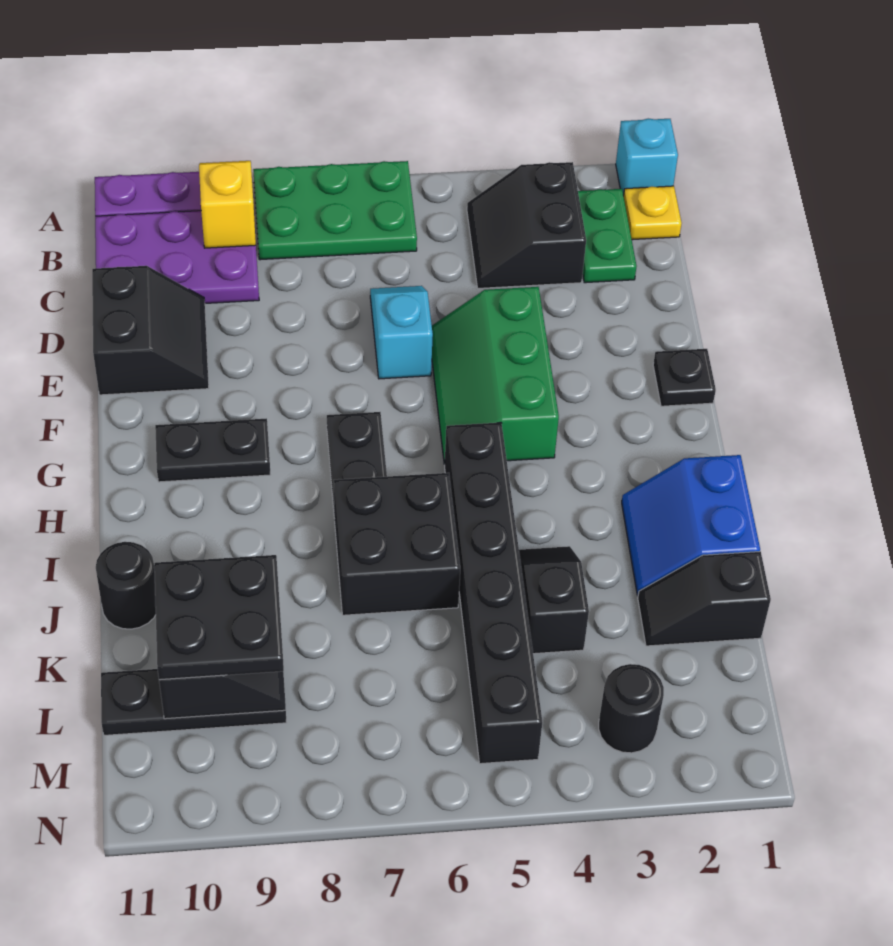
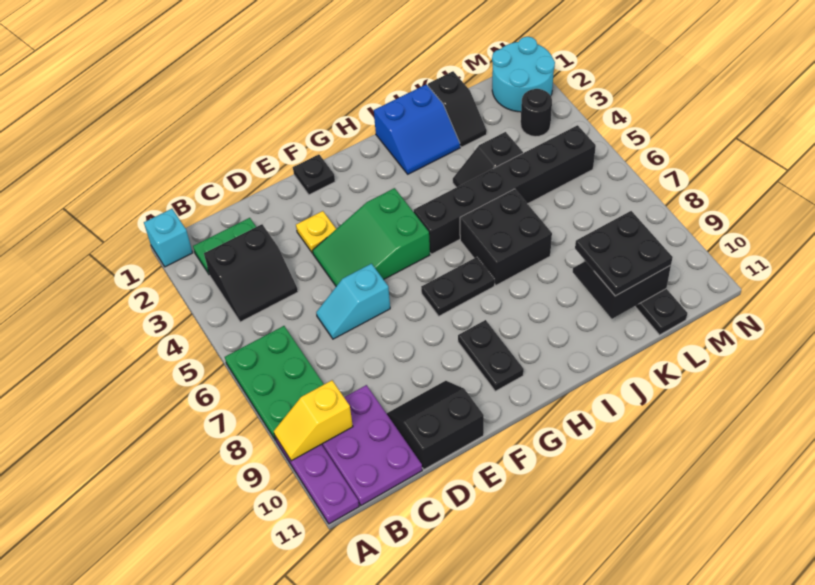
yellow plate B1 level 1 -> yellow plate E3 level 1
green slope E4:G5 level 1 top 4 -> green slope E4:G5 level 1 top G
black round brick J11 level 1 -> none
none -> cyan round brick M1:N2 level 1

